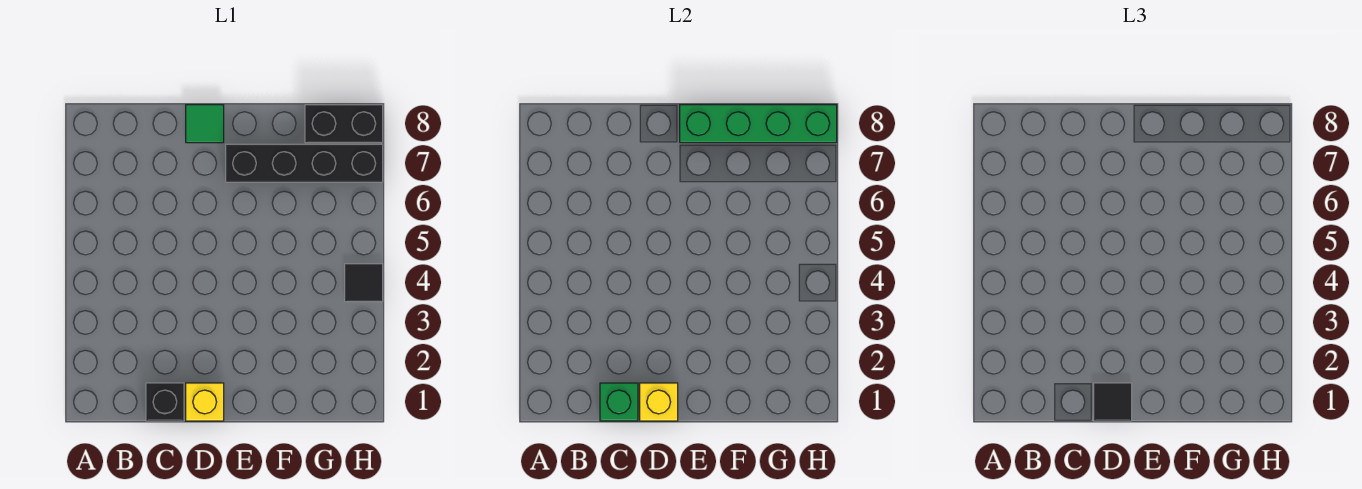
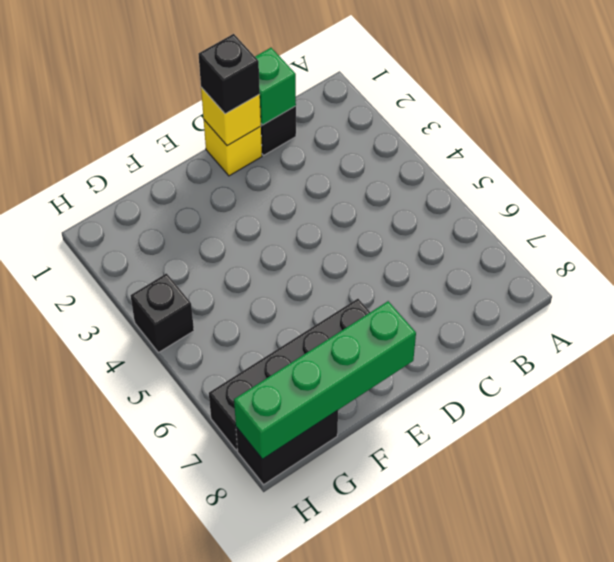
black tile D1 level 3 -> black brick D1 level 3
green tile D8 level 1 -> none
black tile H4 level 1 -> black brick H4 level 1

